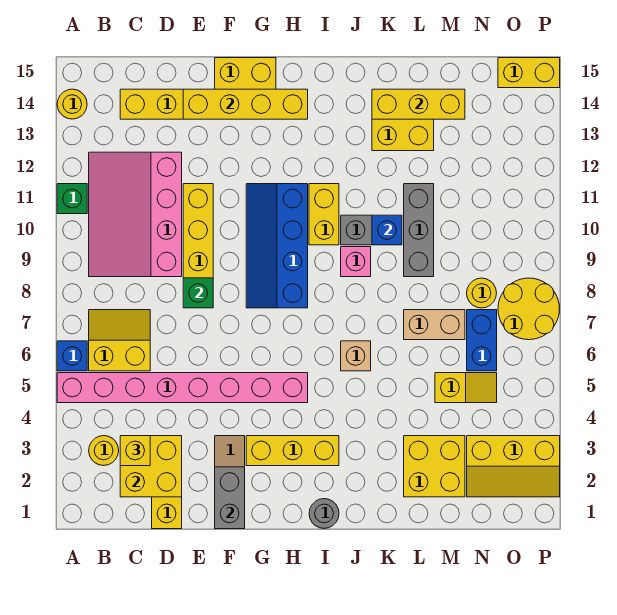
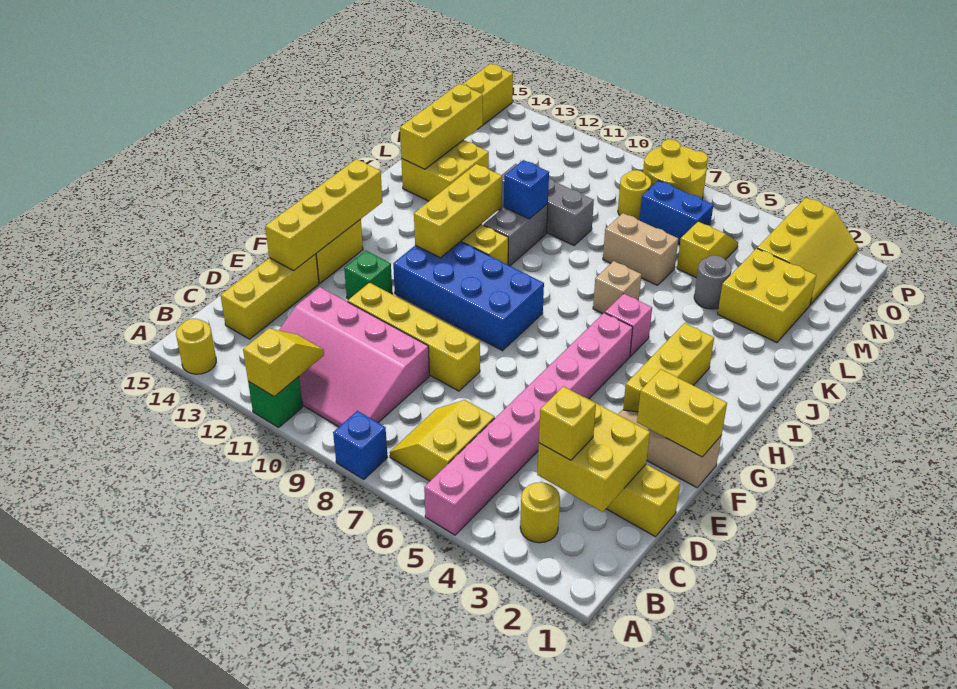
blue brick A6 level 1 -> blue brick A8 level 1
none -> yellow slope A11:B11 level 2 top A
green brick E8 level 2 -> green brick F12 level 1
grey brick F1:F2 level 2 -> yellow brick F1:F2 level 2
blue slope G8:H11 level 1 top H -> blue brick G8:H11 level 1
none -> yellow brick H11:J11 level 2
grey round brick I1 level 1 -> grey round brick L4 level 1
pink brick J9 level 1 -> pink brick I5 level 1
tan brick L7:M7 level 1 -> tan brick L6:L7 level 1

